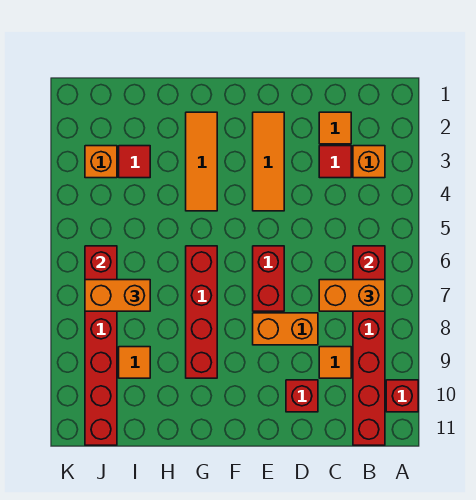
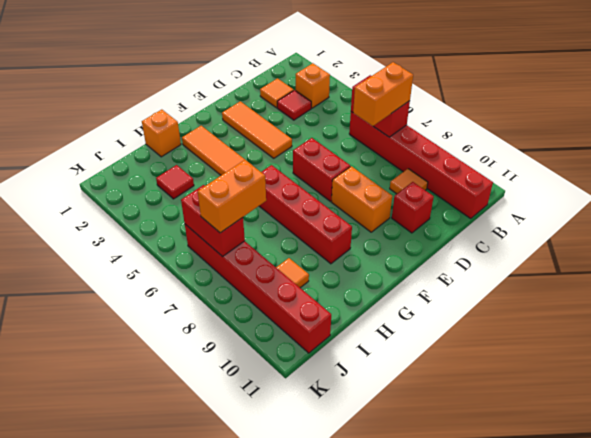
red brick A10 level 1 -> none
orange brick D8:E8 level 1 -> orange brick E8:E9 level 1
orange brick J3 level 1 -> orange brick H1 level 1

